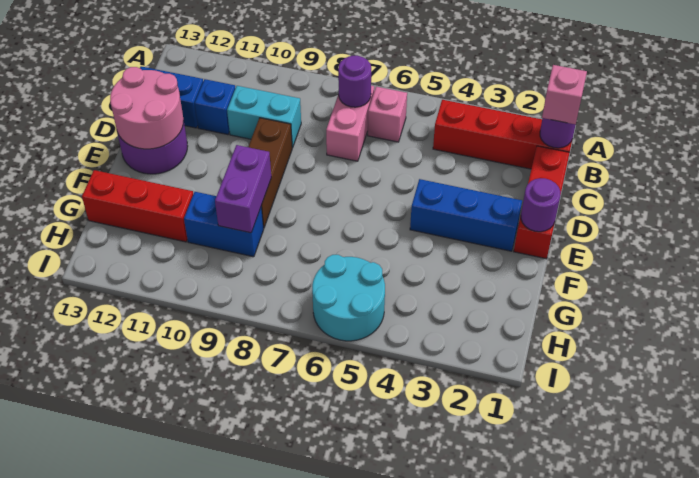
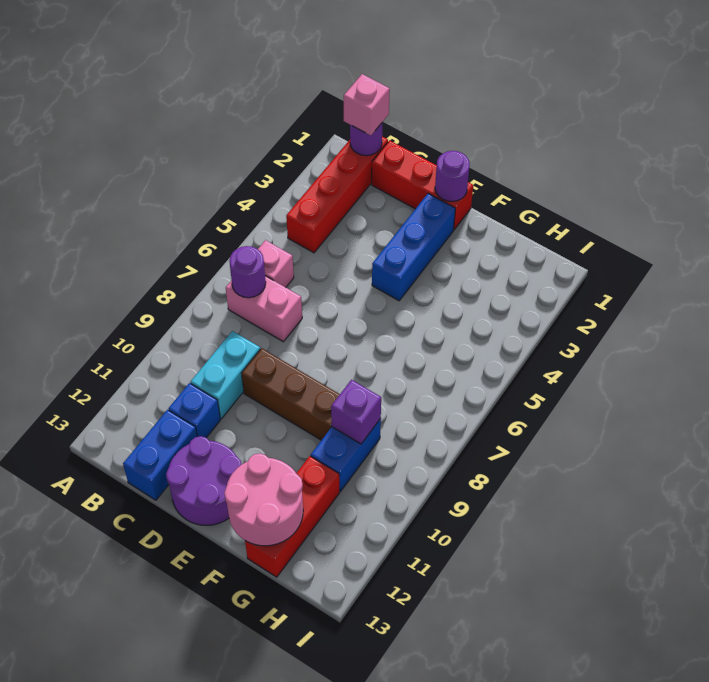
pink round brick D12:E13 level 2 -> pink round brick F12:G13 level 2
purple brick F9:G9 level 2 -> purple brick G9 level 2
cyan round brick H5:I6 level 1 -> none

